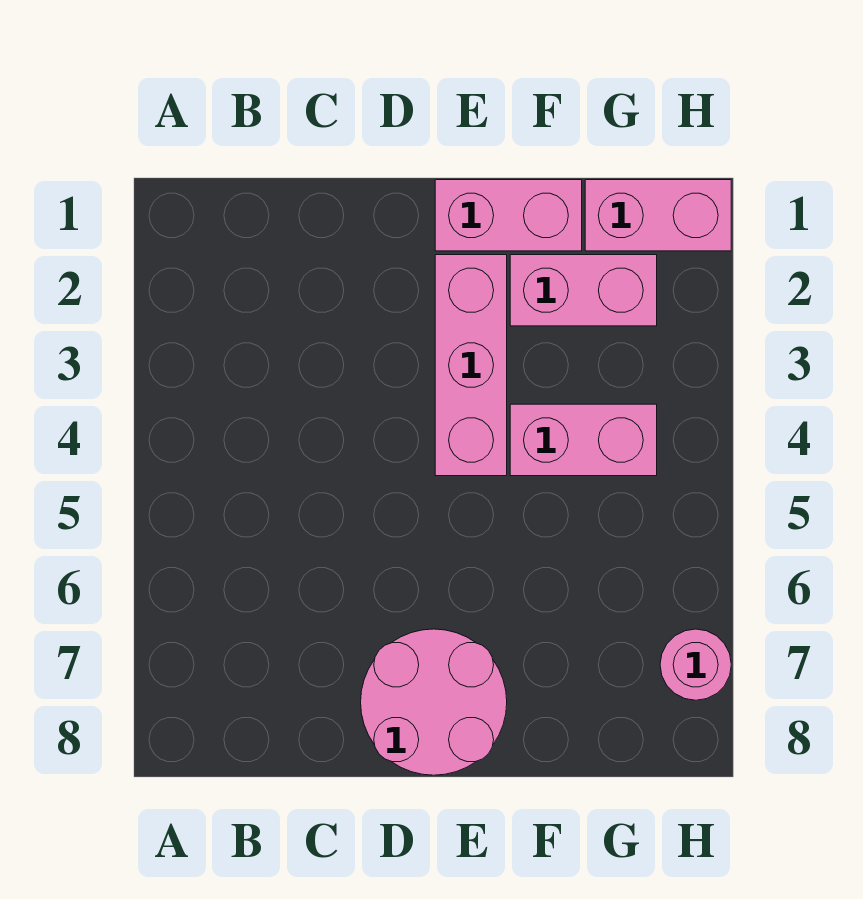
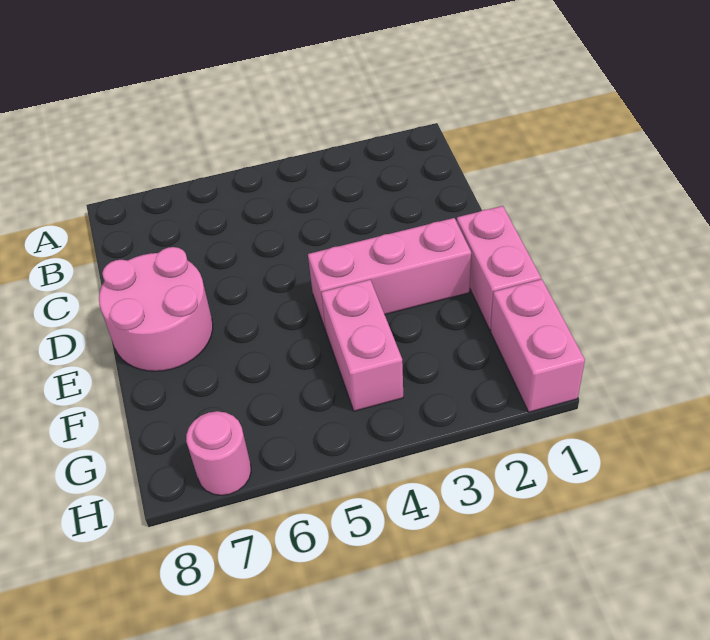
pink brick F2:G2 level 1 -> none

